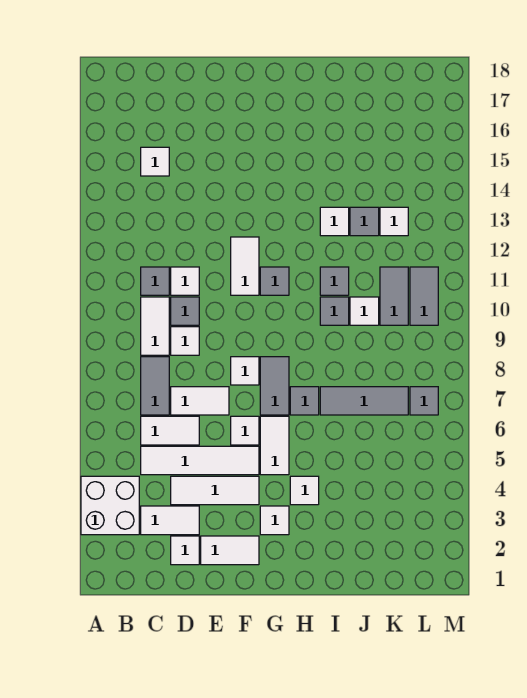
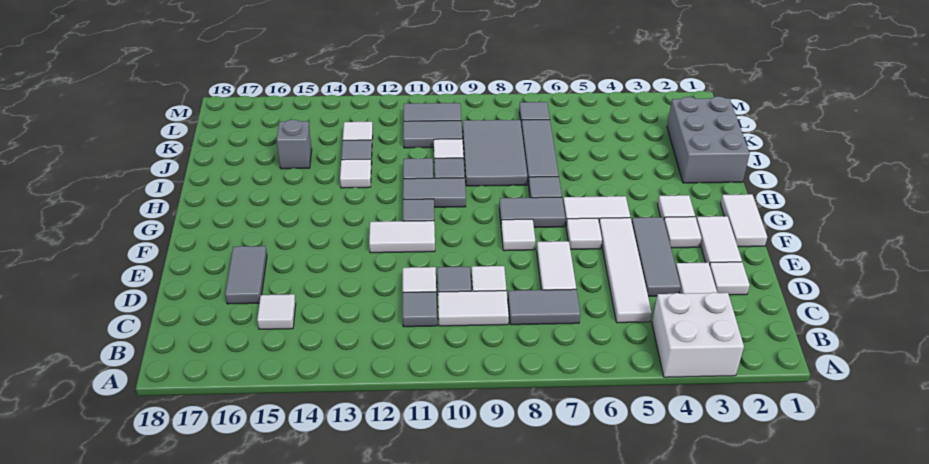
white tile C6:D6 level 1 -> white tile F1:G1 level 1
white tile D4:F4 level 1 -> grey tile D4:F4 level 1
none -> grey tile D16:E16 level 1
white tile H4 level 1 -> white tile F3 level 1
none -> grey tile H10:H11 level 1
none -> grey brick I1:K2 level 1
none -> grey tile I8:K9 level 1
none -> grey brick J15 level 1

